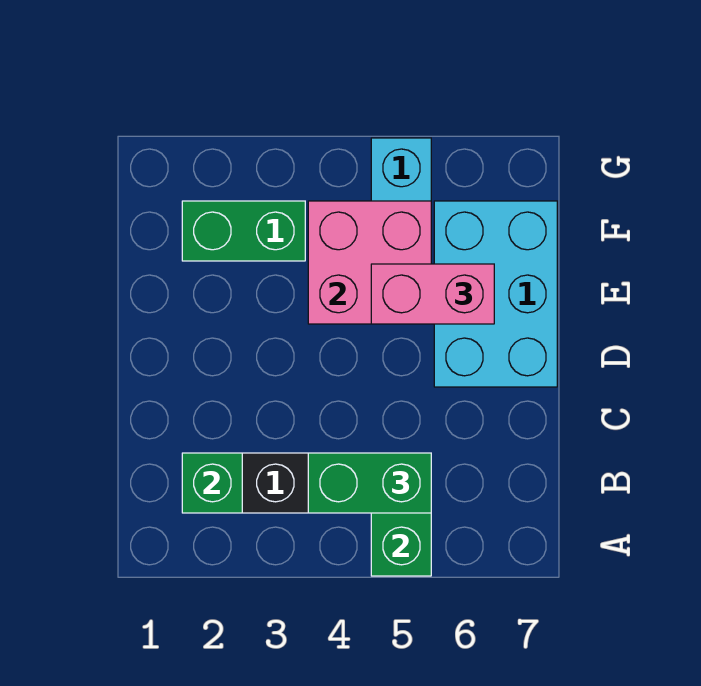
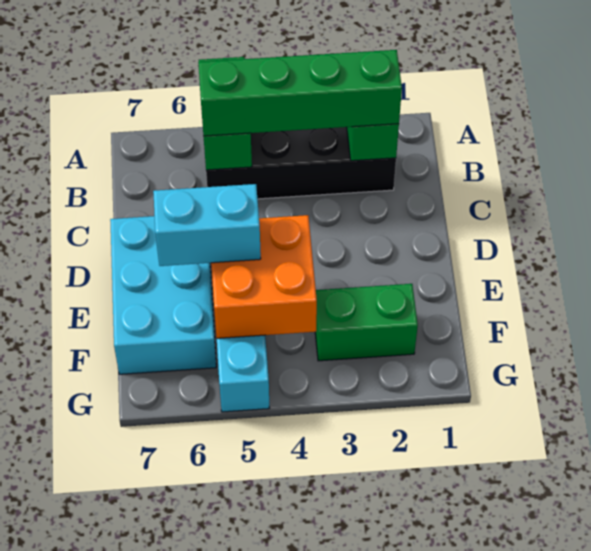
green brick B4:B5 level 3 -> green brick B2:B5 level 3
pink brick E4:F5 level 2 -> orange brick E4:F5 level 2
pink brick E5:E6 level 3 -> cyan brick E5:E6 level 3

